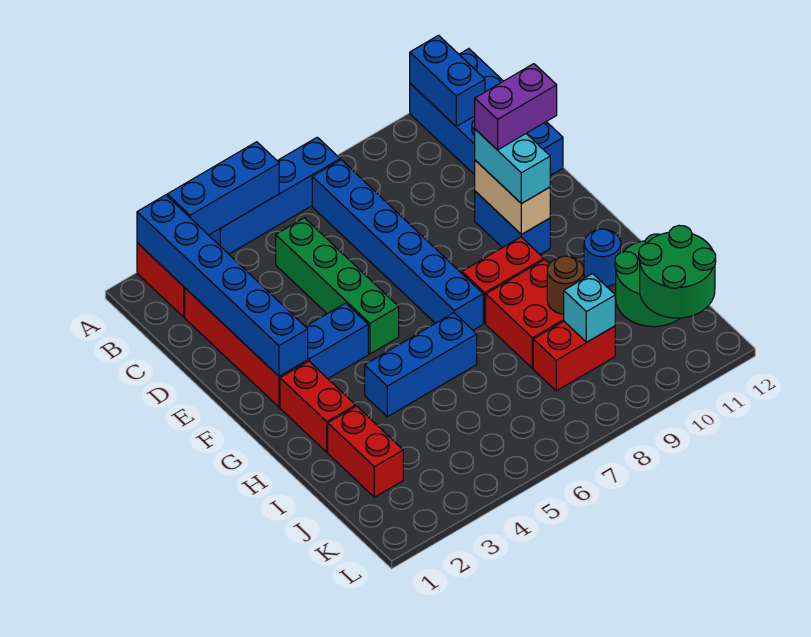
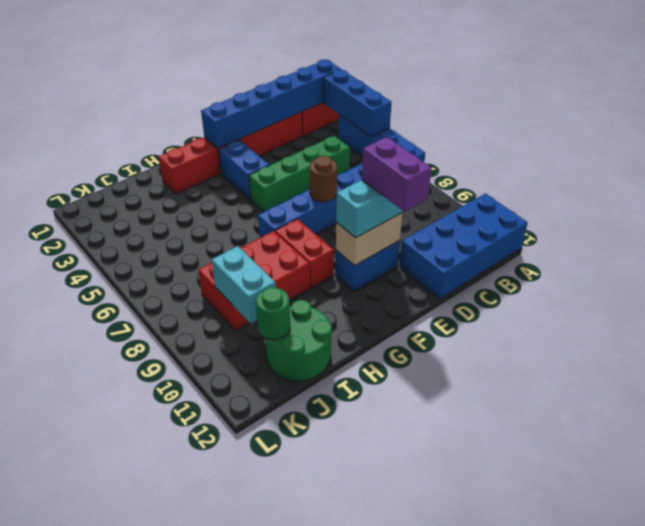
blue brick A11:B11 level 2 -> none
blue brick H4:H6 level 1 -> none
blue round brick H11 level 1 -> none
red brick I2:J2 level 1 -> none
brown round brick I9 level 2 -> brown round brick E7 level 2
cyan brick J9 level 2 -> cyan brick J9:J10 level 2
green round brick J11:K12 level 2 -> green round brick J11 level 2

